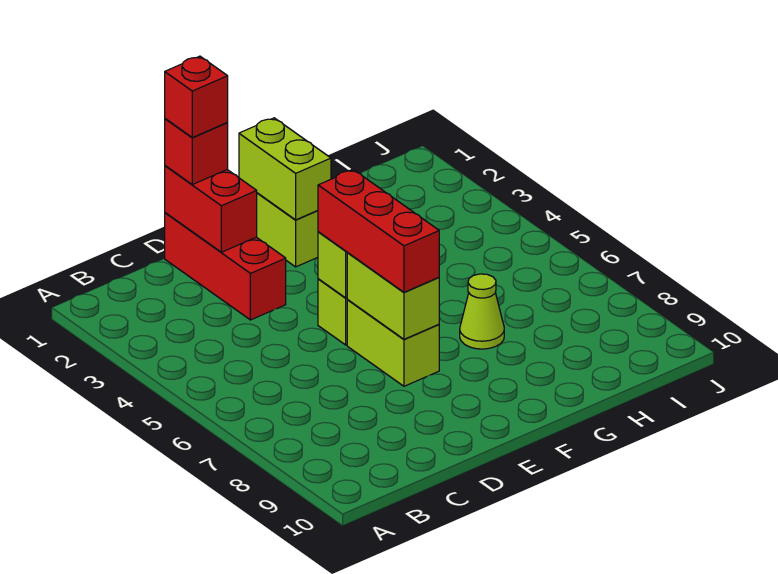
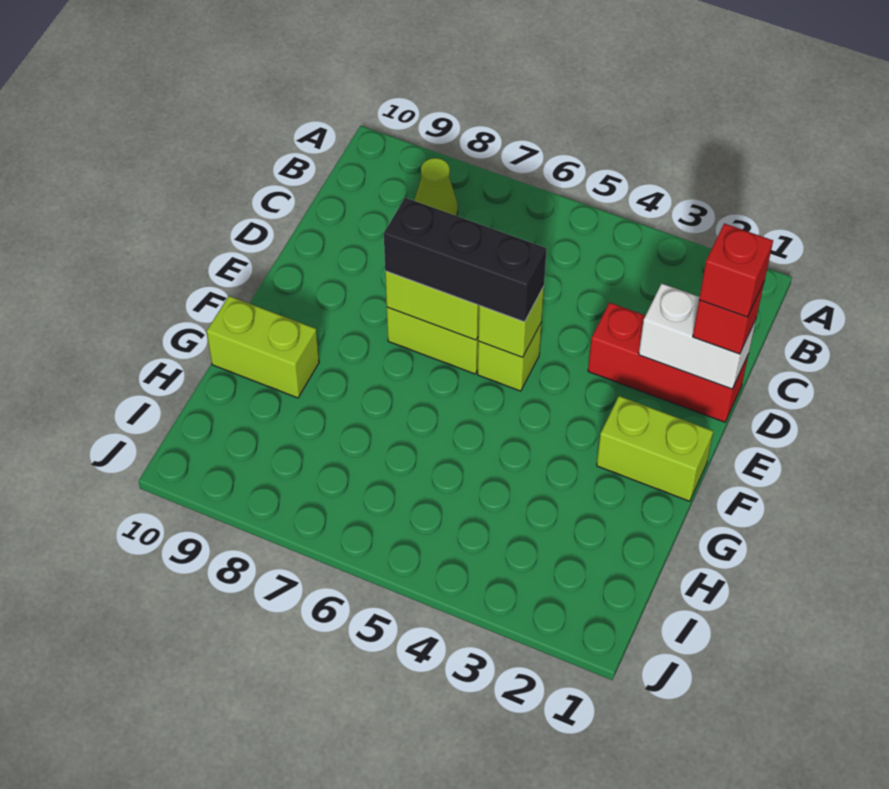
red brick D1:D2 level 2 -> white brick D1:D2 level 2
red brick E5:E7 level 3 -> black brick E5:E7 level 3
lime brick F1:F2 level 2 -> lime brick G9:G10 level 1
lime cone G7 level 1 -> lime cone B8 level 1

